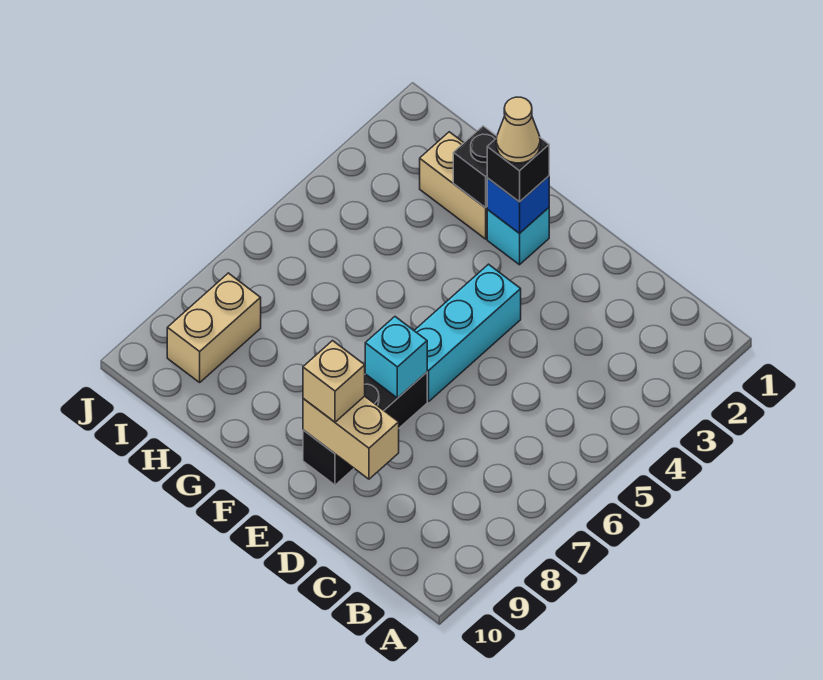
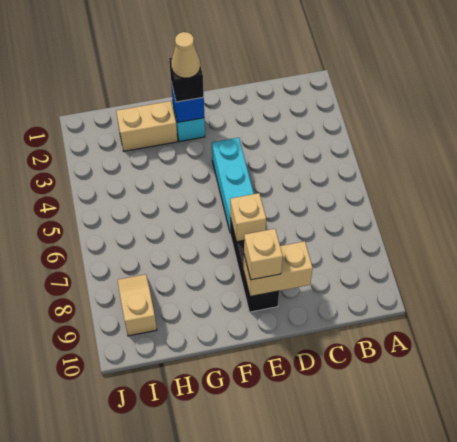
cyan brick E7 level 2 -> tan brick E7 level 2
black brick G2 level 2 -> none
tan brick I8:I9 level 1 -> tan slope I8:I9 level 1 top 9

